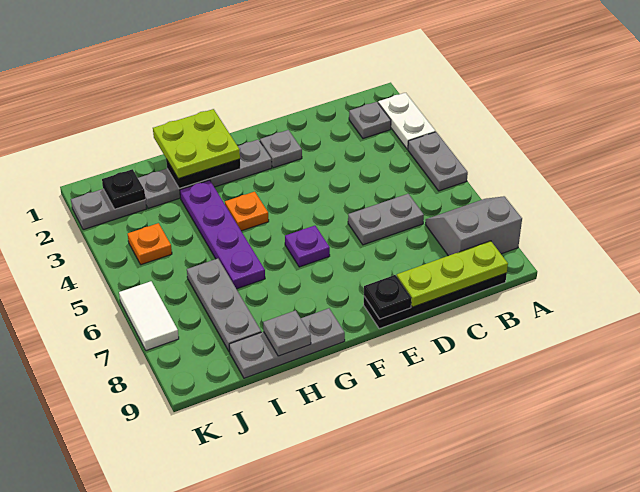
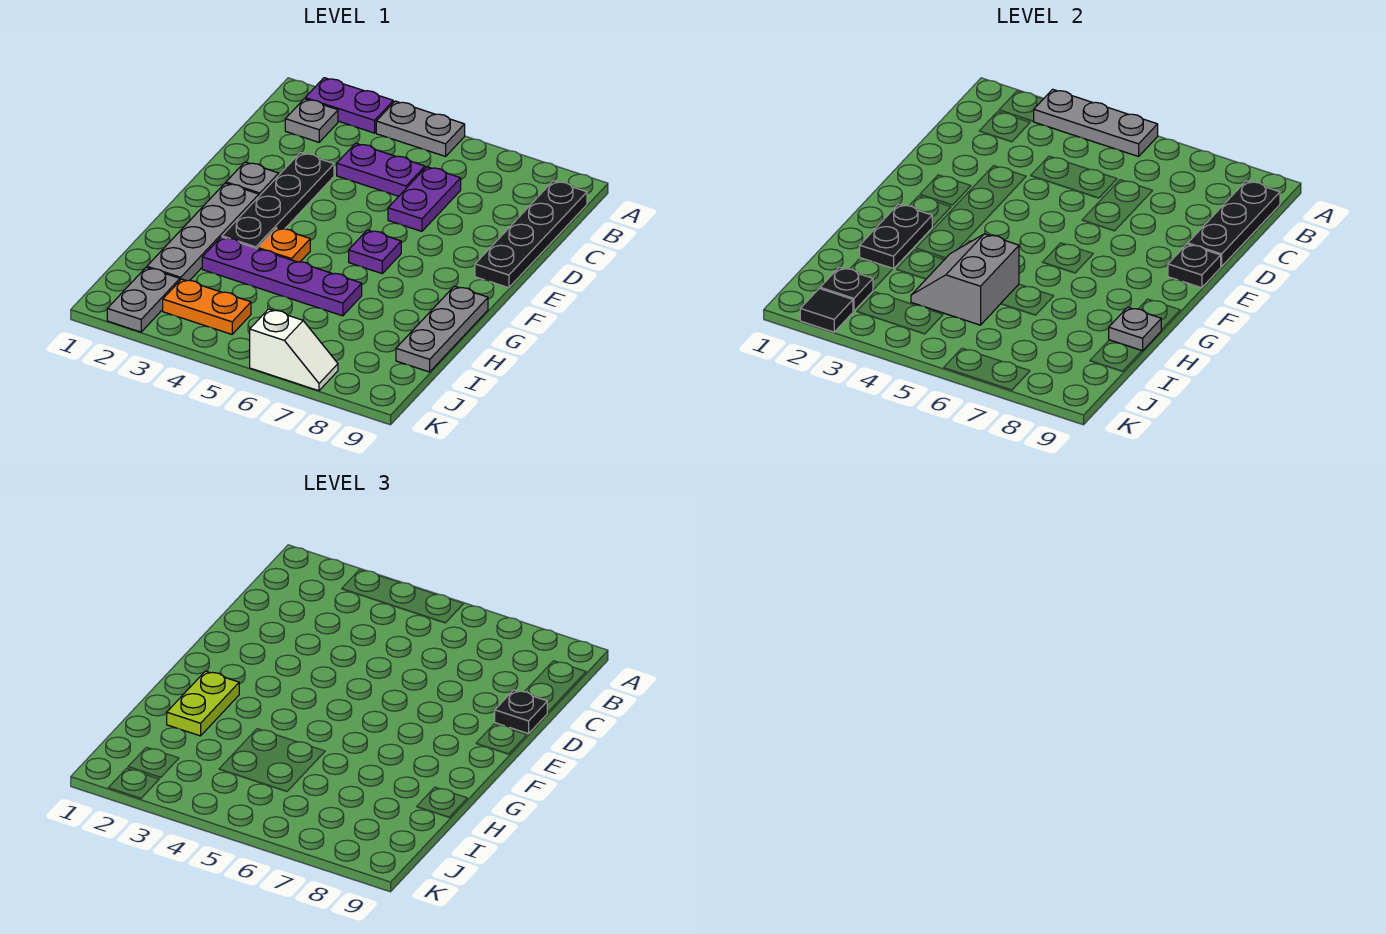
white plate A2:A3 level 1 -> purple plate A2:A3 level 1
grey slope A7:B8 level 1 top 8 -> grey slope H4:I5 level 2 top 5
lime plate B9:D9 level 2 -> black plate B9:D9 level 2
none -> purple plate C4:C5 level 1
grey plate C6:D6 level 1 -> purple plate C6:D6 level 1
none -> black plate D3:G3 level 1
none -> black plate D9 level 3
lime plate G1:H2 level 3 -> lime plate G2:H2 level 3
grey plate I6:I8 level 1 -> grey plate A3:A5 level 2
orange plate J4 level 1 -> orange plate J3:J4 level 1
none -> black tile K2 level 2
white tile K6:K7 level 1 -> white slope K6:K7 level 1 top 6

